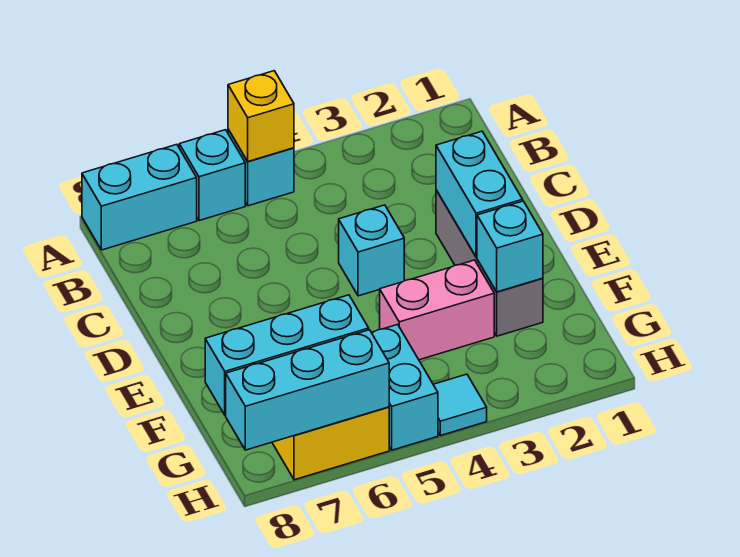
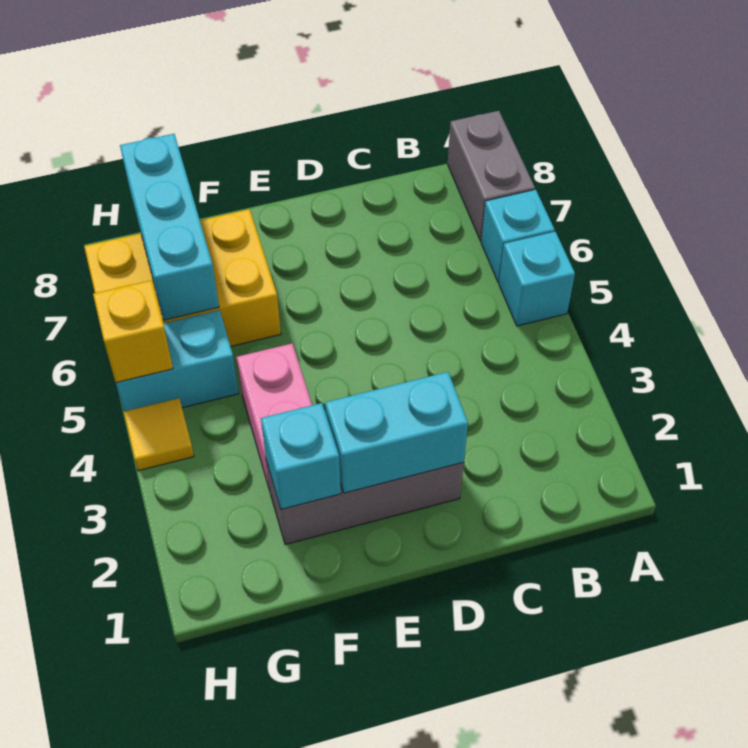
yellow brick A5 level 2 -> yellow brick H5 level 2
cyan brick A7:A8 level 1 -> grey brick A7:A8 level 1
cyan brick D4 level 1 -> none
cyan tile H4 level 1 -> yellow tile H4 level 1
cyan brick H6:H8 level 2 -> none

